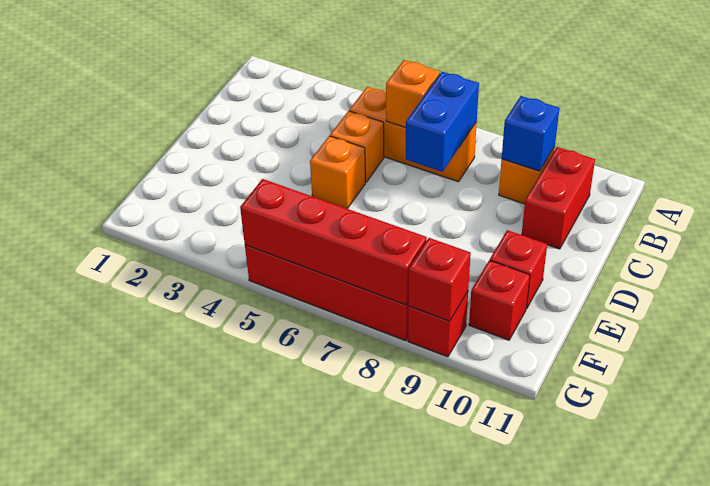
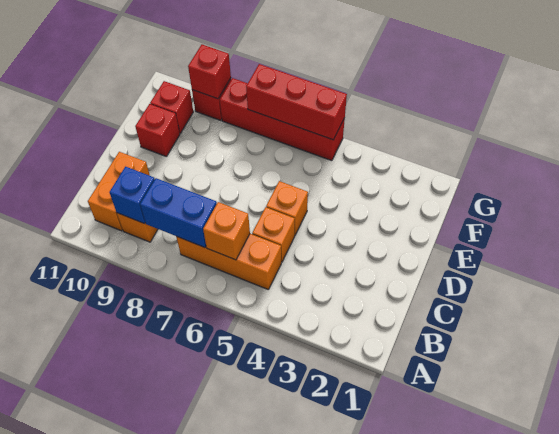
blue brick B7:C7 level 2 -> blue brick B7:B8 level 2
red brick B10:C10 level 1 -> orange brick B10:C10 level 1
red brick G5:G8 level 2 -> red brick G5:G7 level 2

